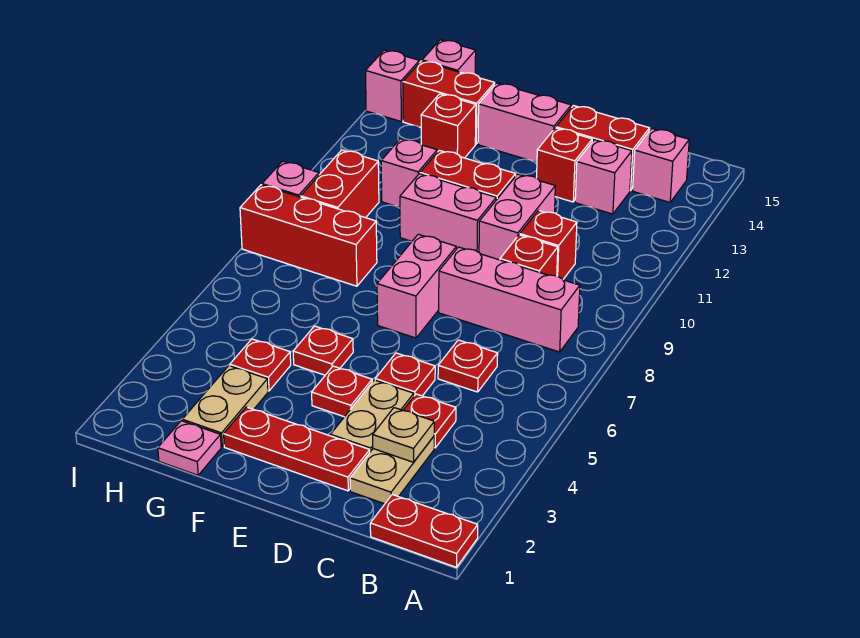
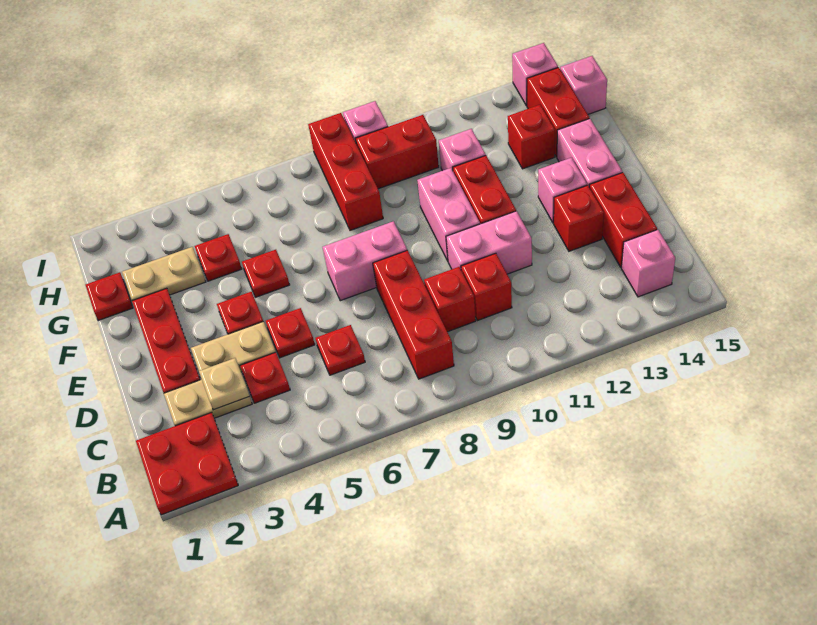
red plate A1:B1 level 1 -> red plate A1:B2 level 1
pink brick B8:D8 level 1 -> red brick B8:D8 level 1
pink brick C13 level 1 -> pink brick E13 level 1
pink plate G1 level 1 -> red plate G1 level 1

